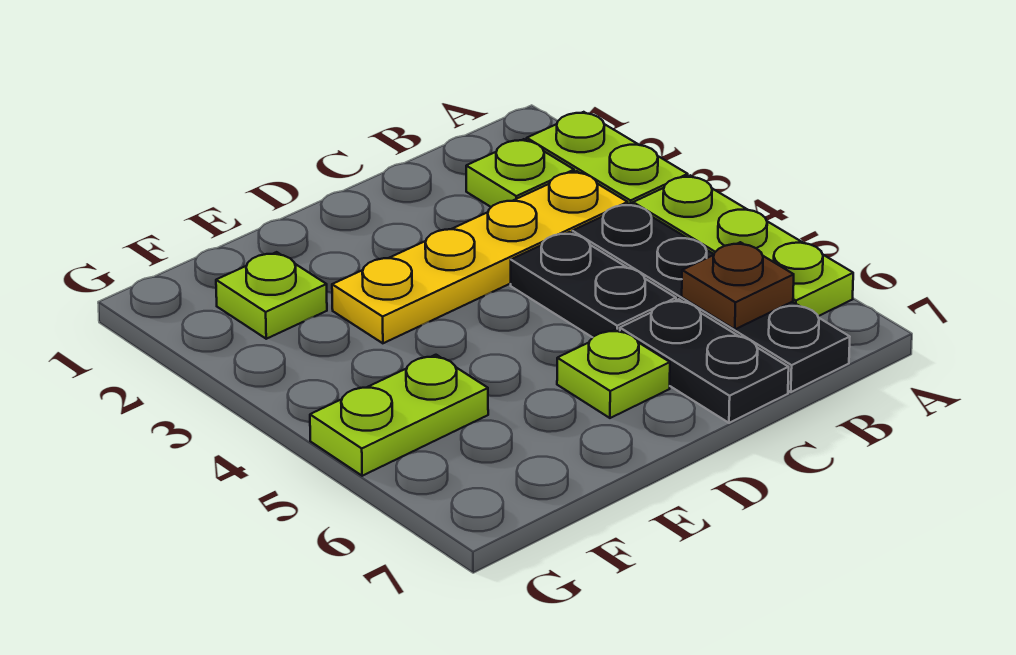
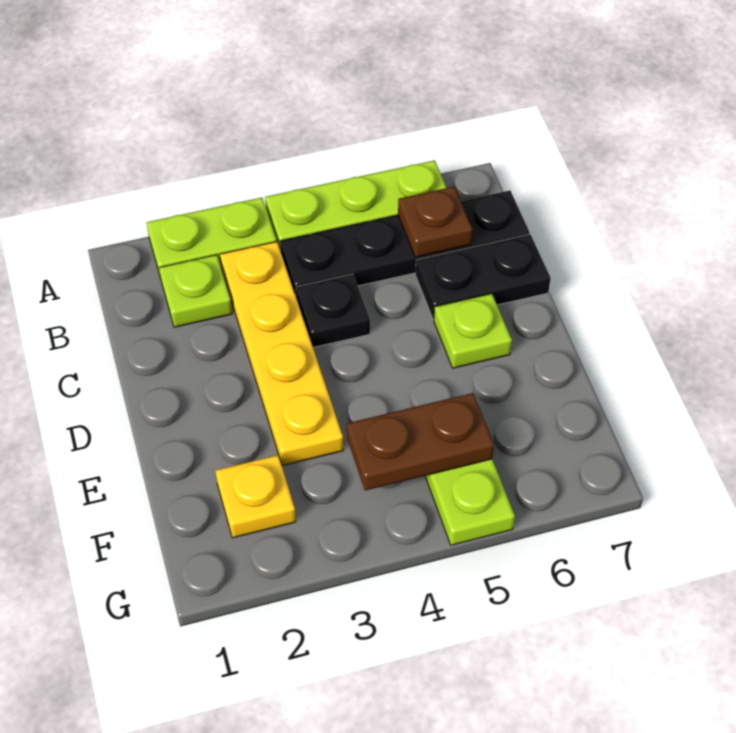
black plate C4:C5 level 1 -> black plate C4 level 1
lime plate F2 level 1 -> yellow plate F2 level 1
none -> brown plate F4:F5 level 2

